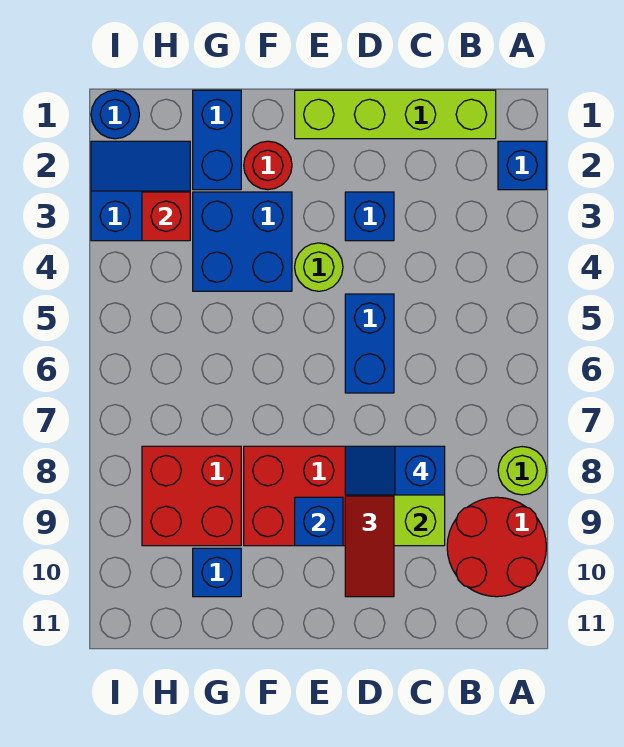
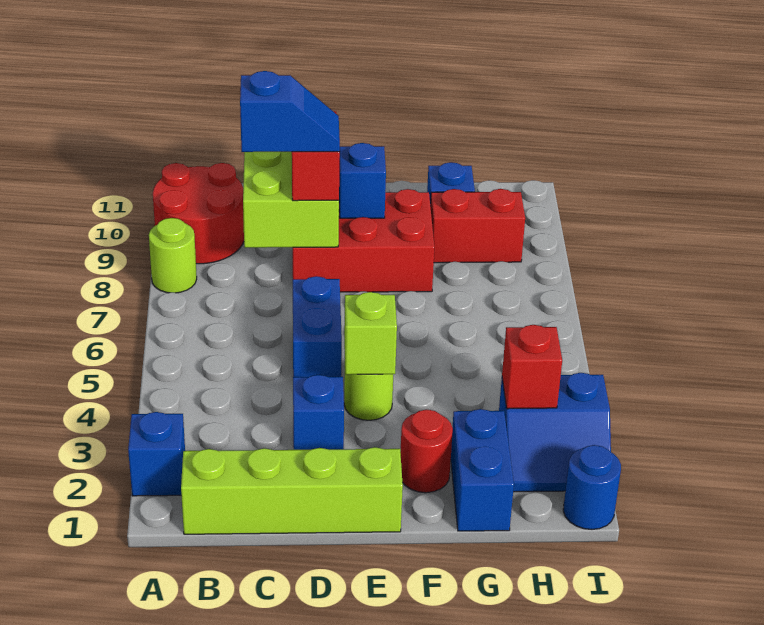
none -> lime brick E4 level 2
blue brick F3:G4 level 1 -> none
red brick G8:H9 level 1 -> red brick G9:H9 level 1

